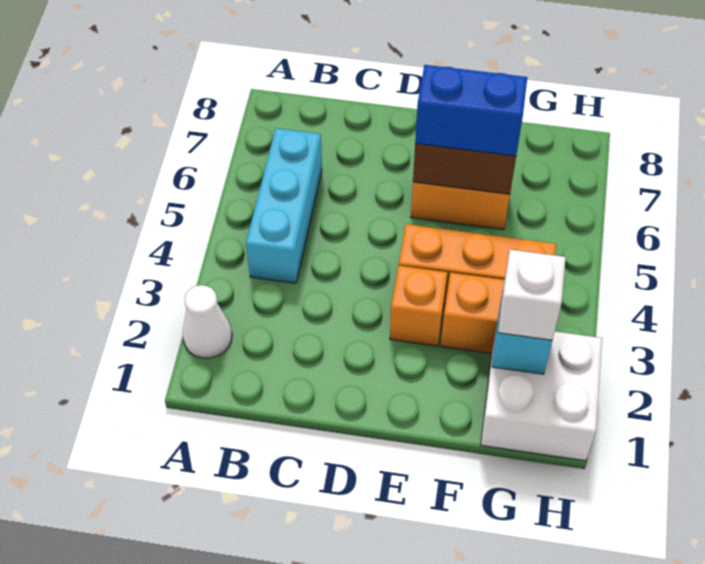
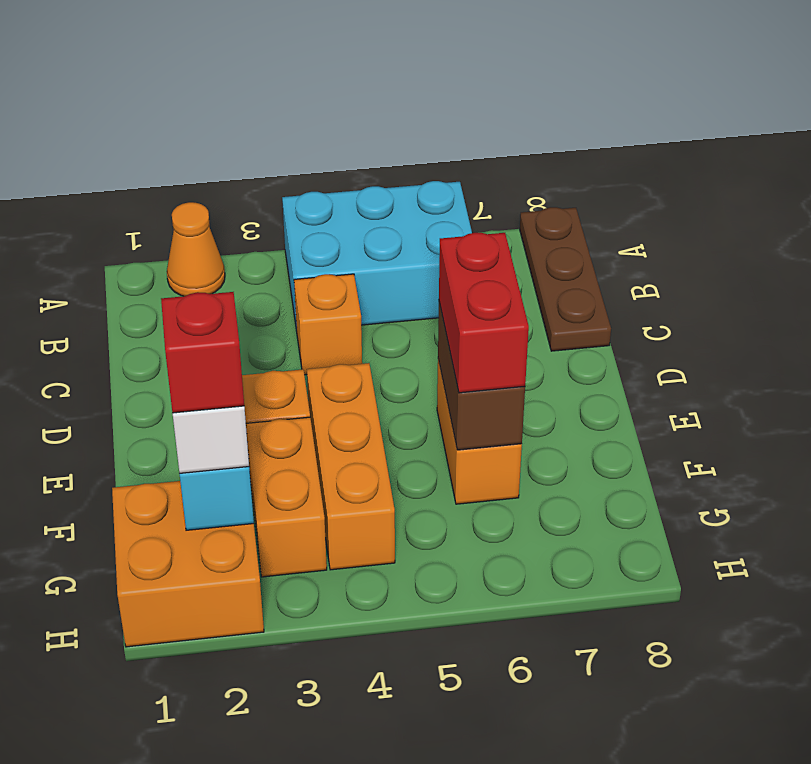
white cone A2 level 1 -> orange cone A2 level 1
none -> brown plate A8:C8 level 1
cyan brick B4:B6 level 1 -> cyan brick A4:B6 level 1
none -> orange brick C4 level 1
blue brick E6:F6 level 3 -> red brick E6:F6 level 3
white brick G1:H2 level 1 -> orange brick G1:H2 level 1
none -> red brick G2 level 4

